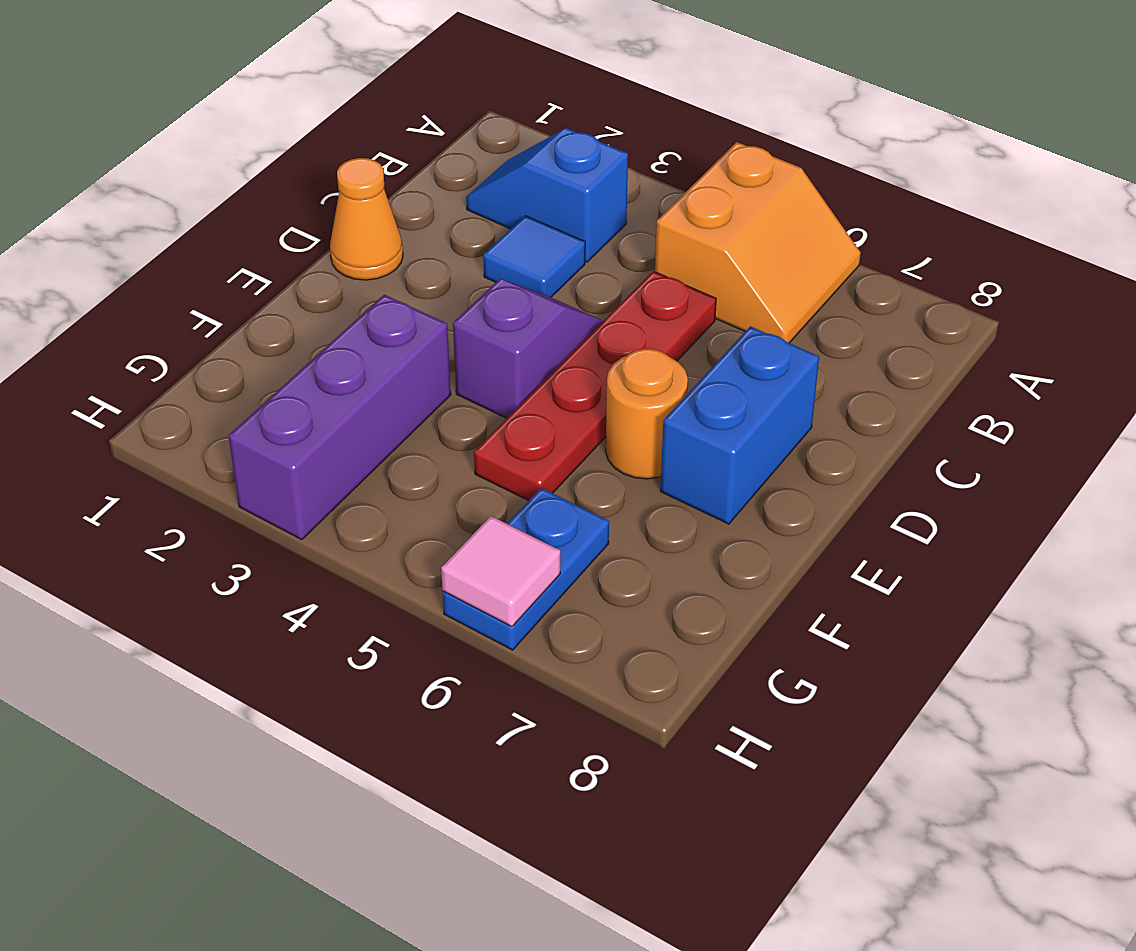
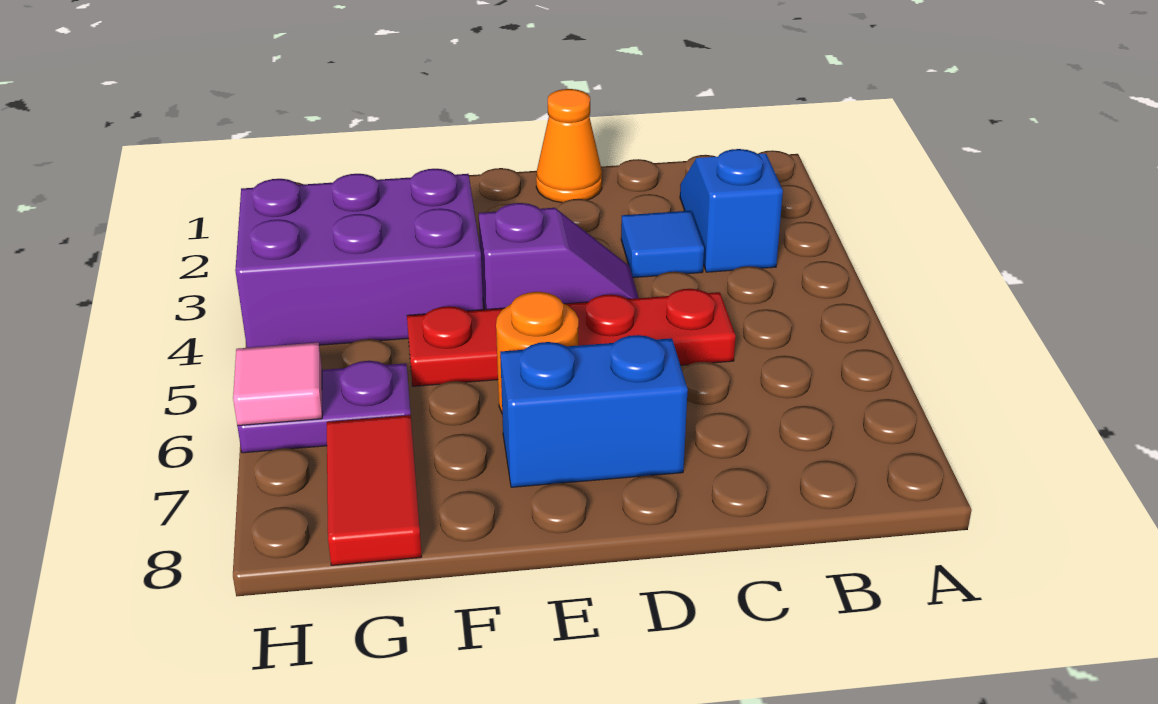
orange slope A5:B6 level 1 top 5 -> none
purple brick F3:H3 level 1 -> purple brick F3:H4 level 1
blue plate G6:H6 level 1 -> purple plate G6:H6 level 1
none -> red tile G7:G8 level 1

